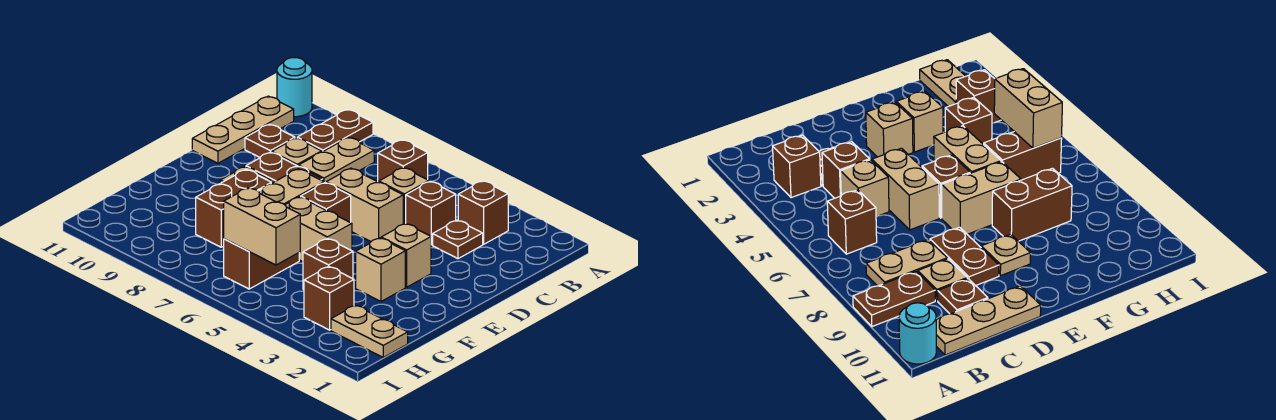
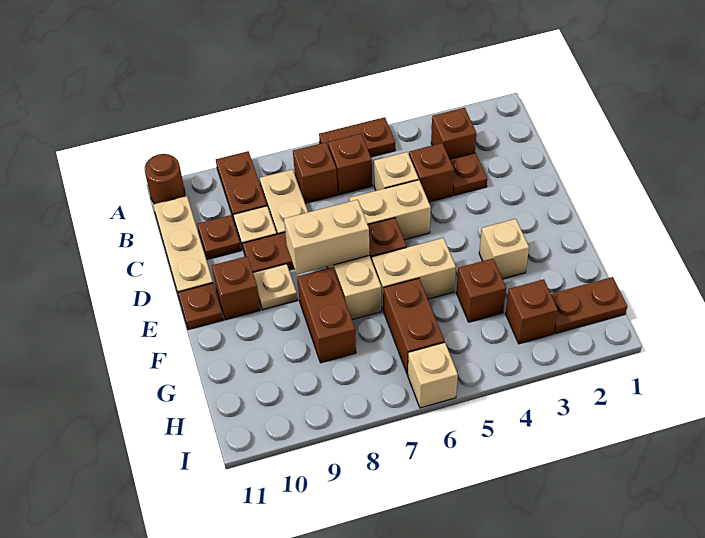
none -> brown plate A5:A6 level 1
cyan round brick A11 level 1 -> brown round brick A11 level 1
none -> brown brick B7 level 1
tan brick E3 level 1 -> tan brick I6 level 1
none -> brown brick E10 level 1
none -> brown plate E11 level 1
tan plate H1:H2 level 1 -> brown plate H1:H2 level 1
tan brick H5:H6 level 2 -> tan brick E7:E8 level 2

